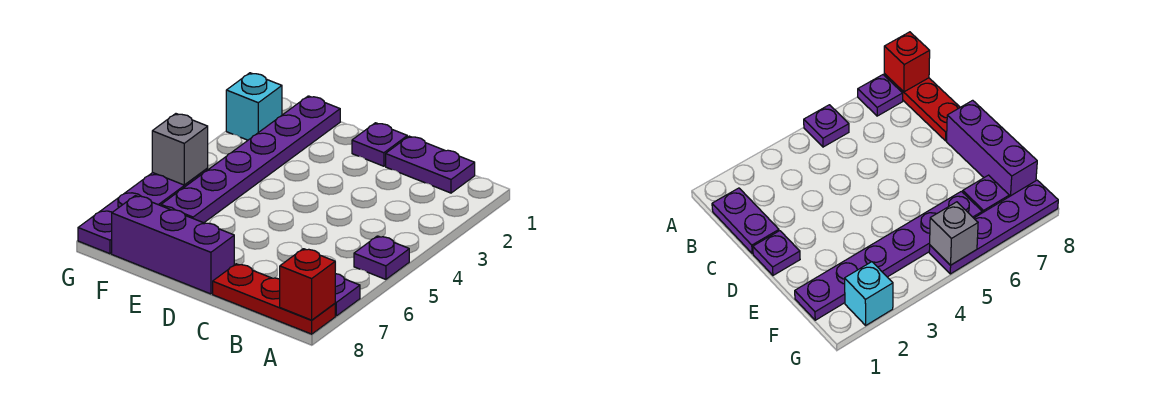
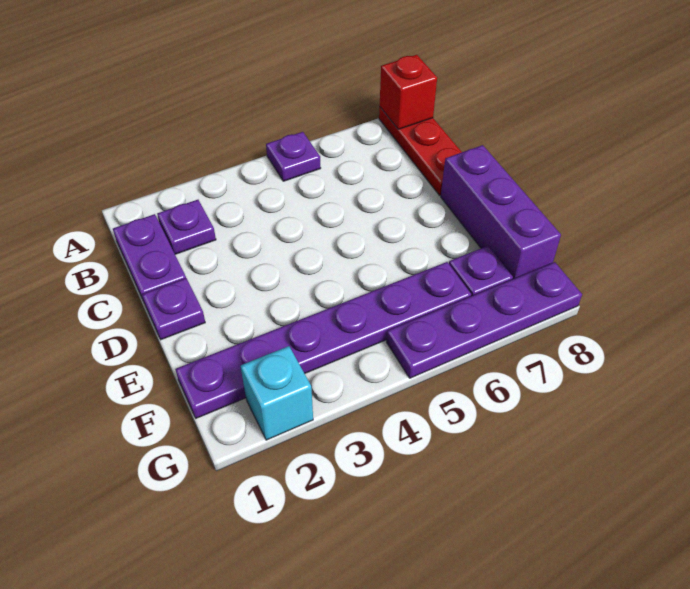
purple plate A7 level 1 -> purple plate B2 level 1
grey brick G5 level 2 -> none

